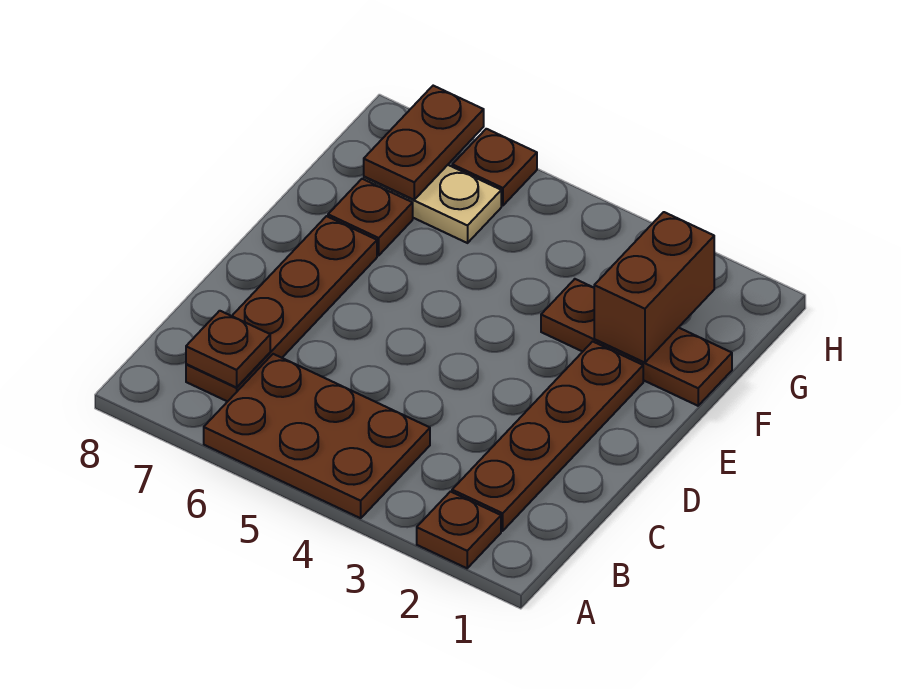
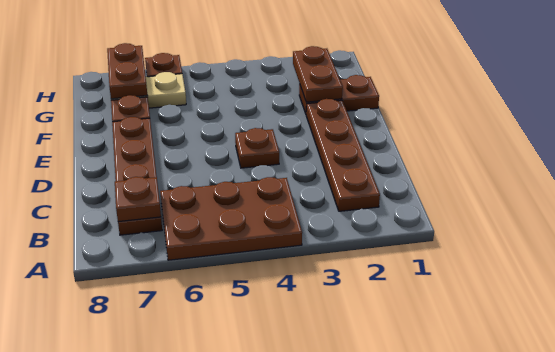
brown plate A2 level 1 -> brown plate D4 level 1
brown plate F1:F3 level 1 -> brown plate F1:F2 level 1
brown brick F2:G2 level 2 -> brown plate F2:G2 level 2

